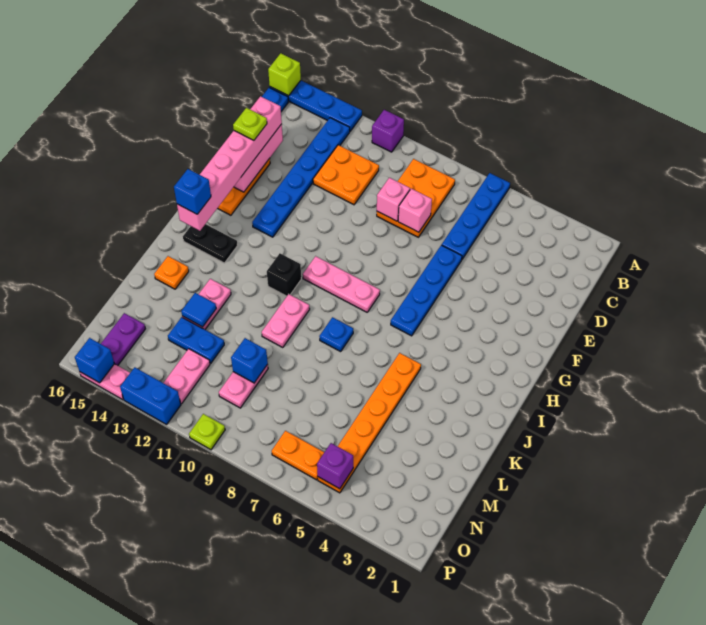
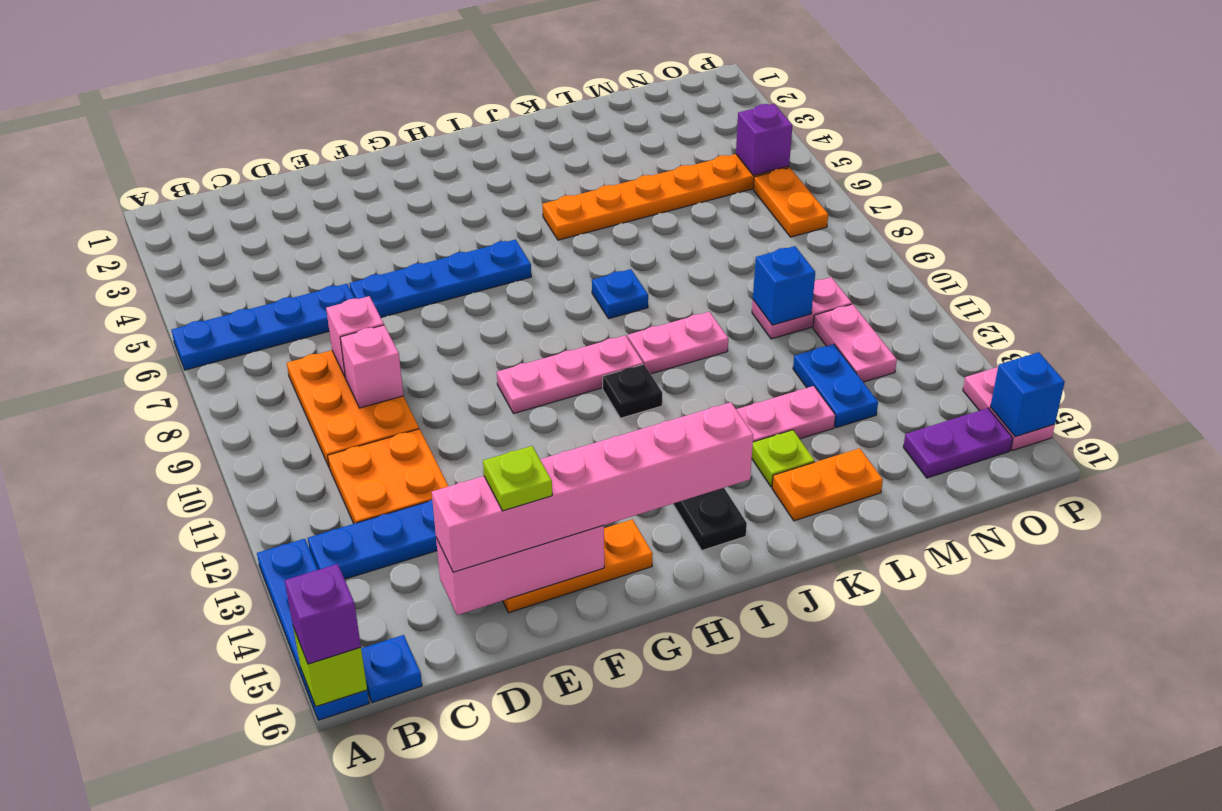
purple brick A11 level 1 -> purple brick A16 level 3
orange plate B8:D9 level 1 -> orange plate C8:D10 level 1
pink plate H8:H10 level 1 -> pink plate G10:I10 level 1
black brick I11 level 1 -> black plate I11 level 1
blue brick I15 level 4 -> none
orange plate K15 level 1 -> orange plate K15:L15 level 1
blue tile L13 level 2 -> none
pink plate N12:O12 level 1 -> pink plate N11:N12 level 1
lime plate P10 level 1 -> lime plate K14 level 1
blue brick P12:P13 level 1 -> none

